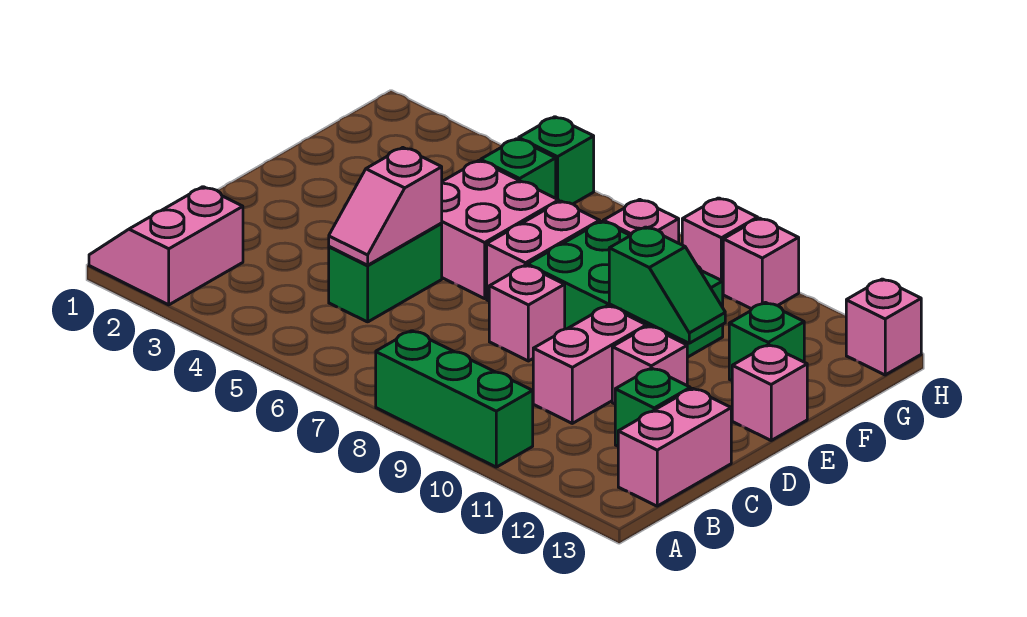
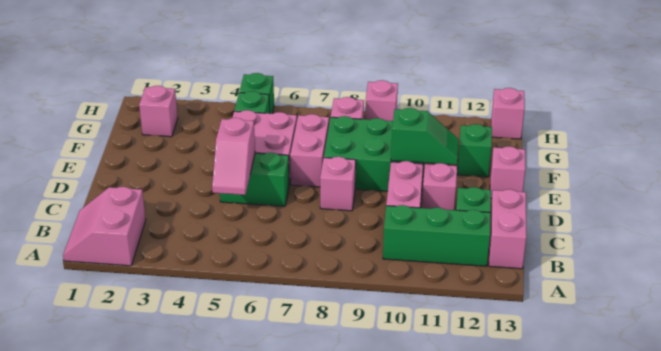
green brick A8:A10 level 1 -> green brick B10:B12 level 1
green brick C5:D5 level 1 -> green brick D5:D6 level 1
pink brick H10 level 1 -> pink brick G2 level 1

